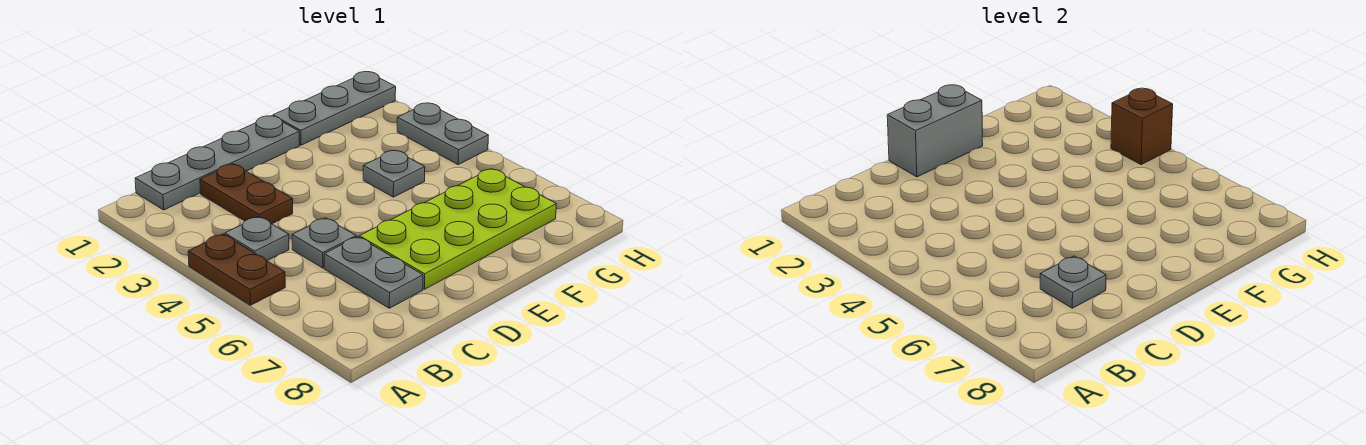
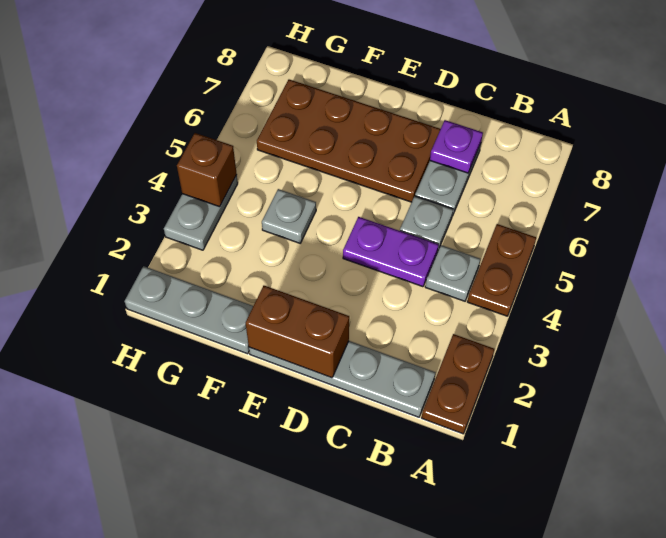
brown plate C2:C3 level 1 -> brown plate A1:A2 level 1
none -> purple plate C4:D4 level 1
grey plate C7 level 2 -> purple plate C7 level 2
grey brick D1:E1 level 2 -> brown brick D1:E1 level 2
lime plate D6:G7 level 1 -> brown plate D6:G7 level 1

